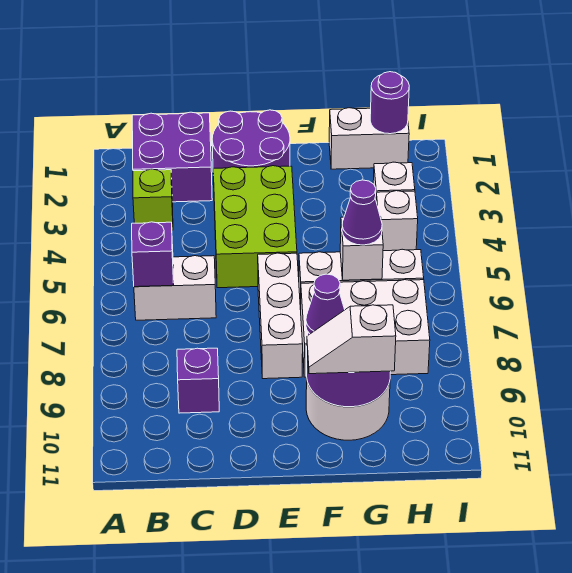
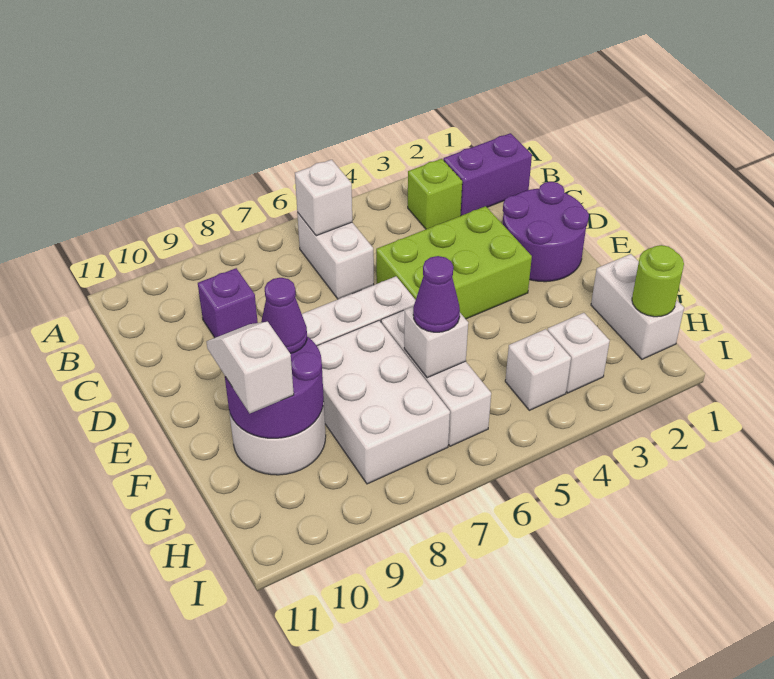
purple brick B1:C2 level 1 -> purple brick B1:B2 level 1
purple brick B6 level 2 -> white brick B6 level 2
purple round brick H1 level 2 -> lime round brick H1 level 2

